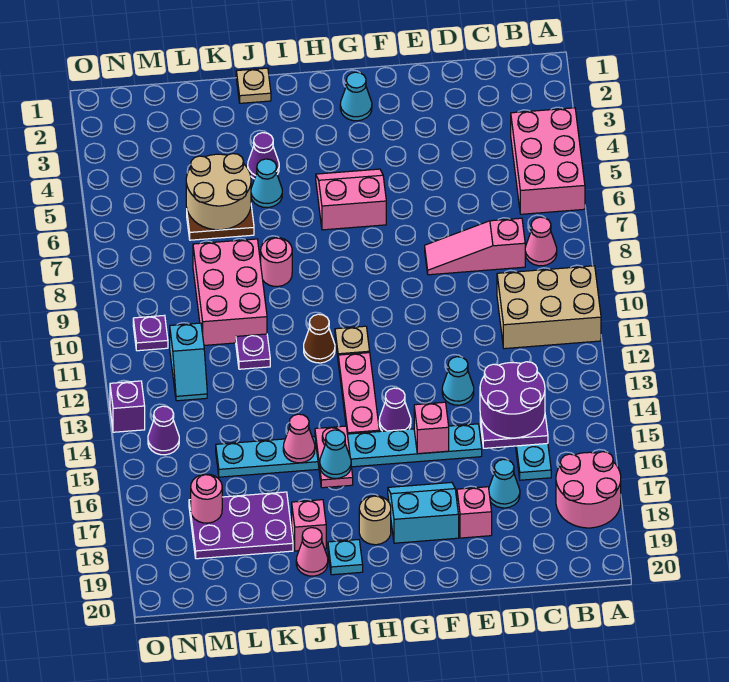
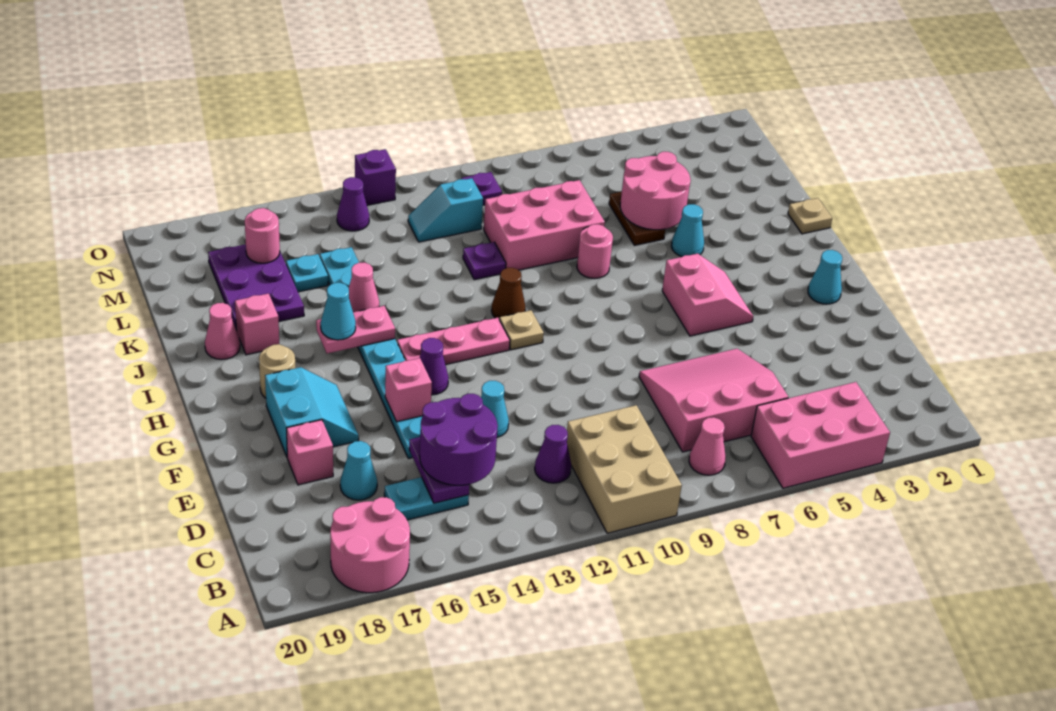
pink slope C8:E8 level 1 top C -> pink slope C6:E8 level 1 top C
cyan plate I19 level 1 -> cyan plate L16 level 1
purple cone J4 level 1 -> purple cone C12 level 1
tan round brick K5:L6 level 2 -> pink round brick K5:L6 level 2

